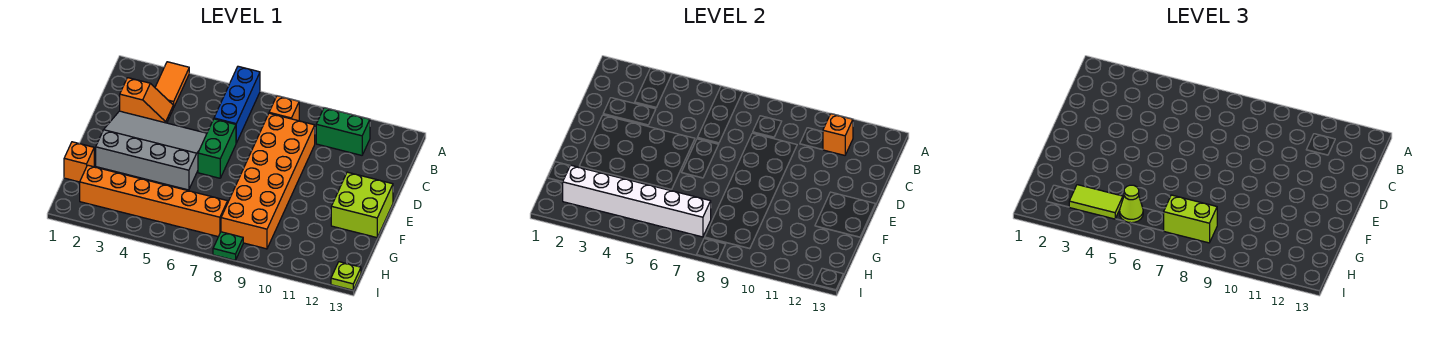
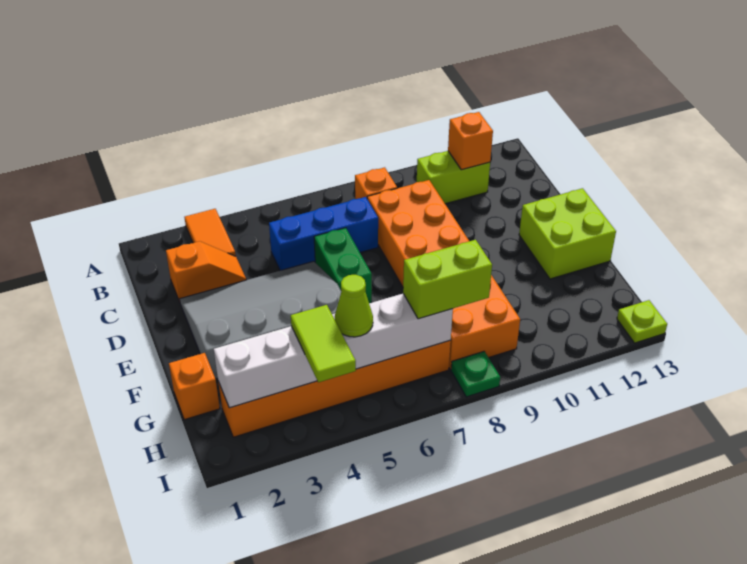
blue brick A6:C6 level 1 -> blue brick C5:C7 level 1
green brick B10:B11 level 1 -> lime brick B10:B11 level 1
lime tile H3:H4 level 3 -> lime tile H4:I4 level 3

